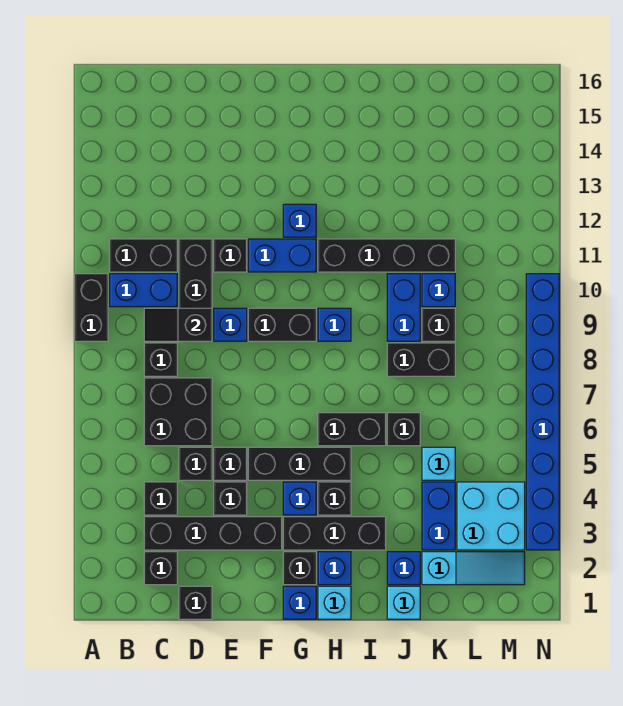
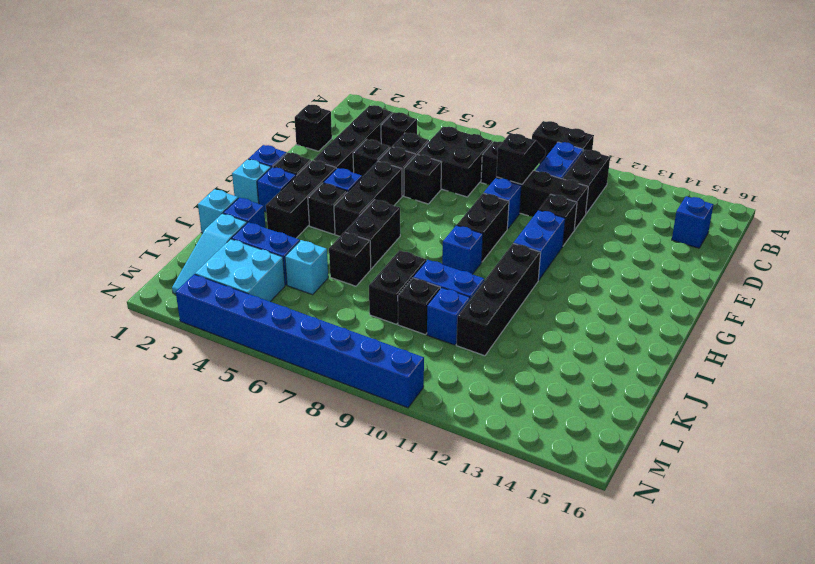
black brick C2 level 1 -> black brick E6 level 1
blue brick G12 level 1 -> blue brick C15 level 1

